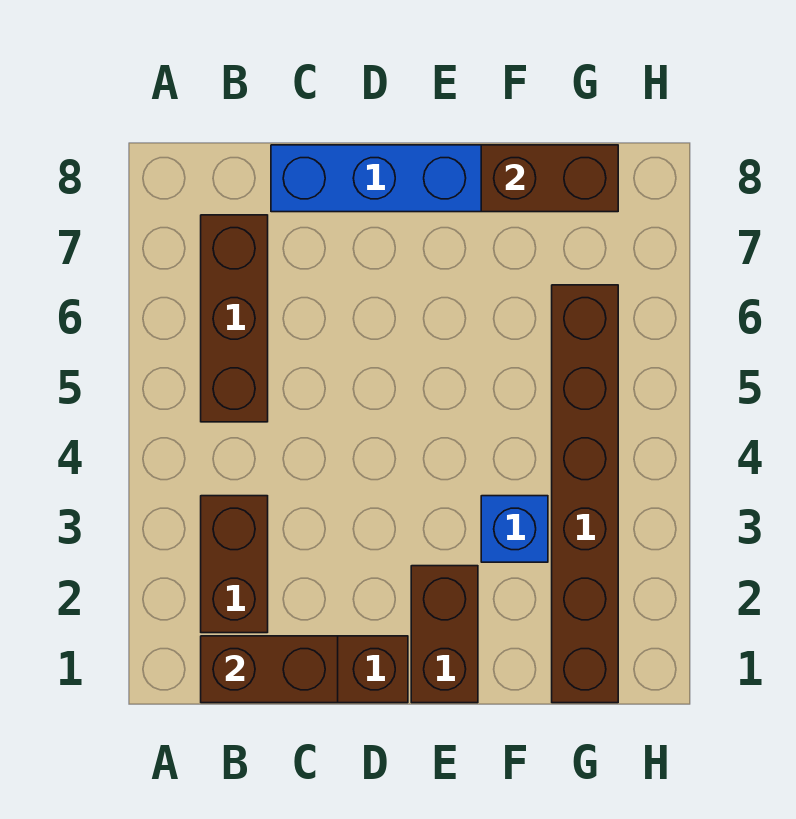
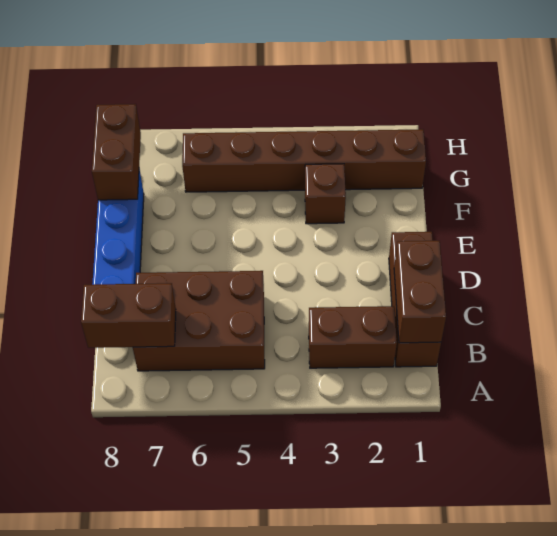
brown brick B5:B7 level 1 -> brown brick B5:C7 level 1
brown brick E1:E2 level 1 -> brown brick B7:B8 level 2
blue brick F3 level 1 -> brown brick F3 level 1

